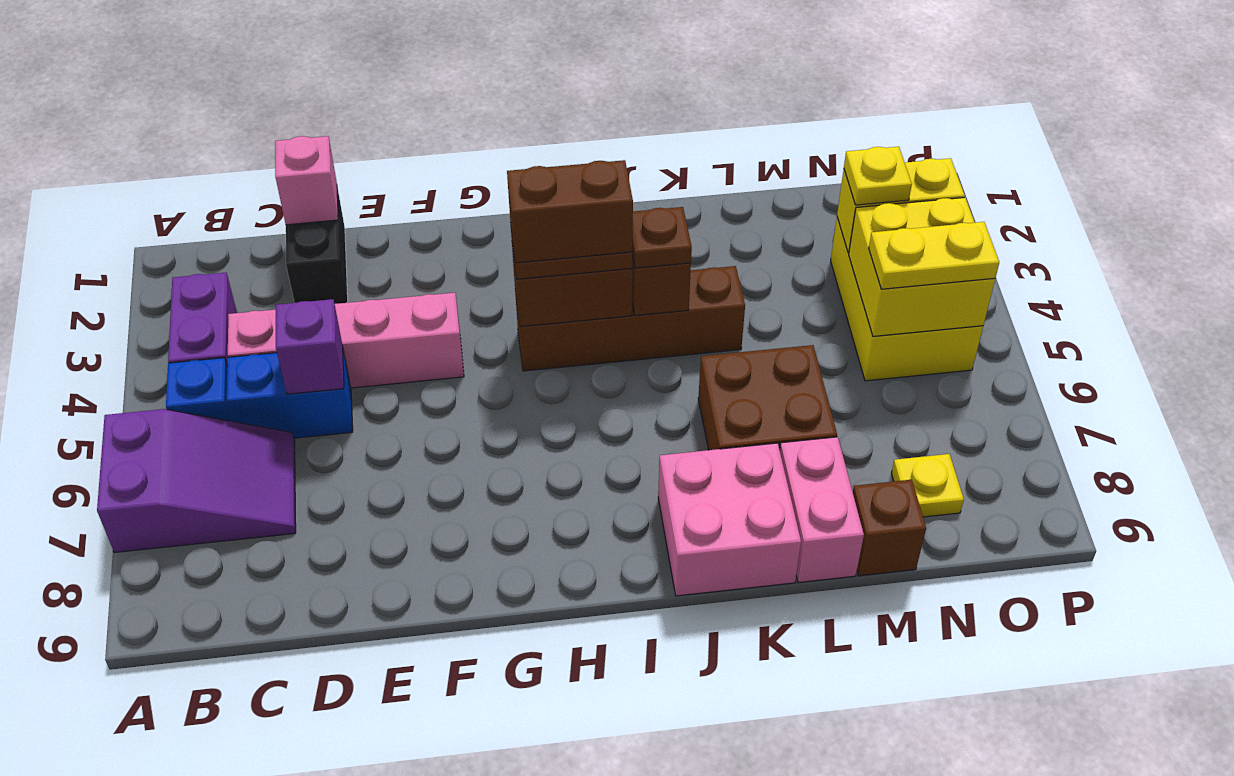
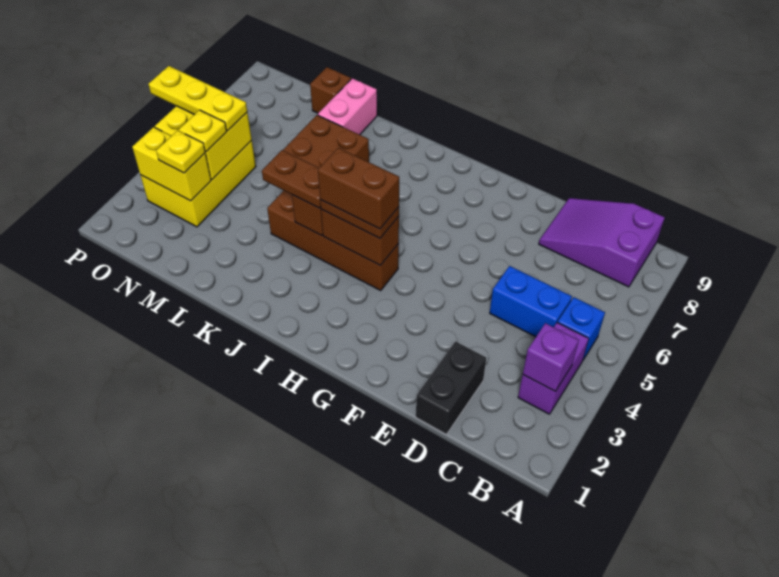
purple slope A6:C7 level 1 top A -> purple slope B8:D9 level 1 top B
pink brick C4:F4 level 1 -> none
pink brick D1 level 2 -> none
purple brick D5 level 2 -> purple brick B3 level 2
brown plate J4 level 3 -> brown plate J4:K4 level 3
pink brick J8:K9 level 1 -> none
yellow plate N5:O5 level 3 -> yellow plate N5:P5 level 3
yellow plate N8 level 1 -> yellow plate N4 level 3

